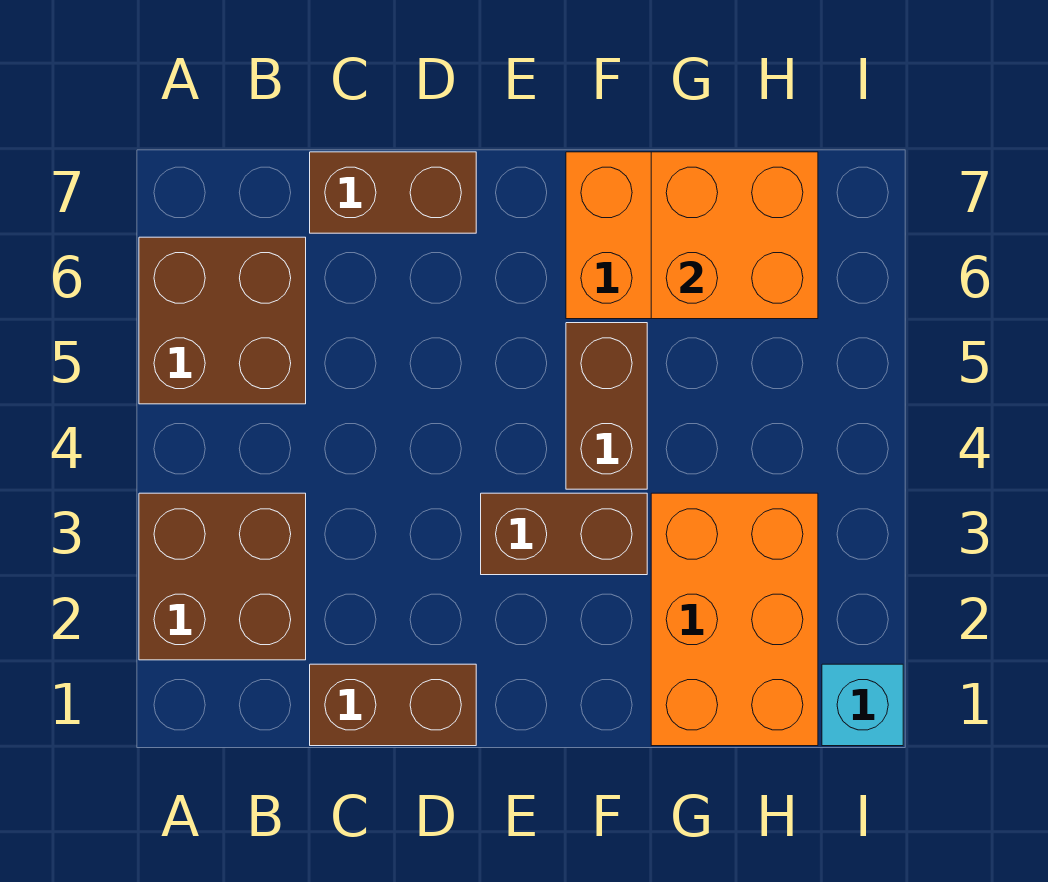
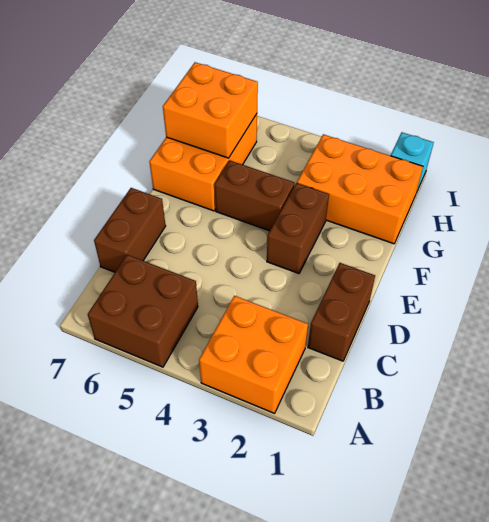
brown brick A2:B3 level 1 -> orange brick A2:B3 level 1

